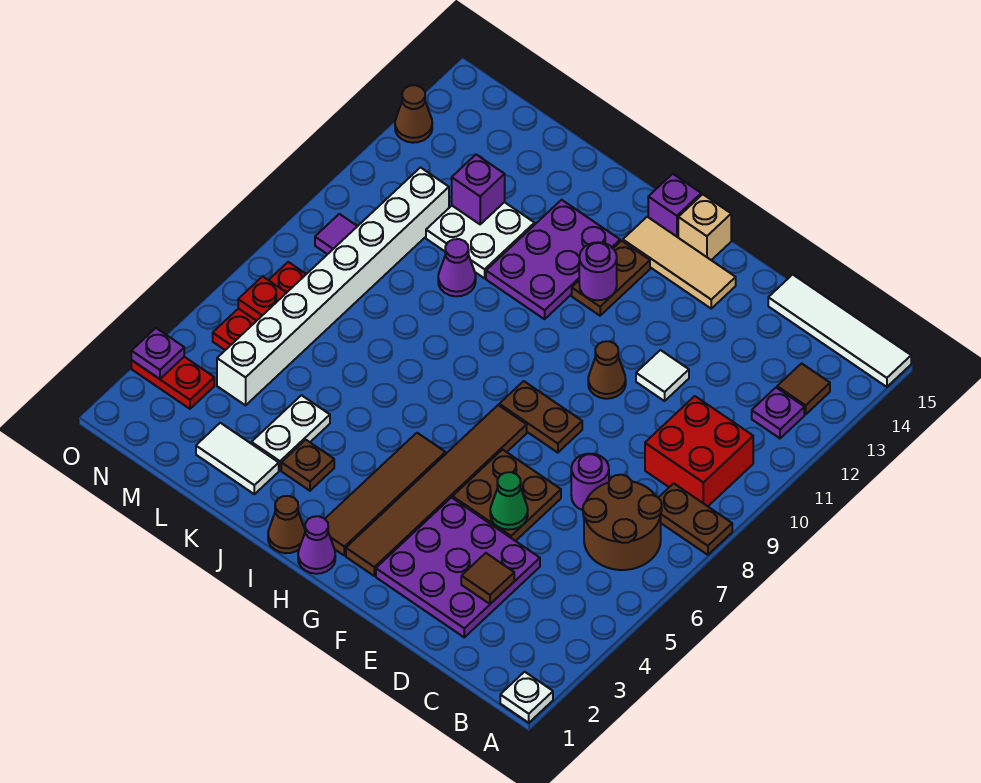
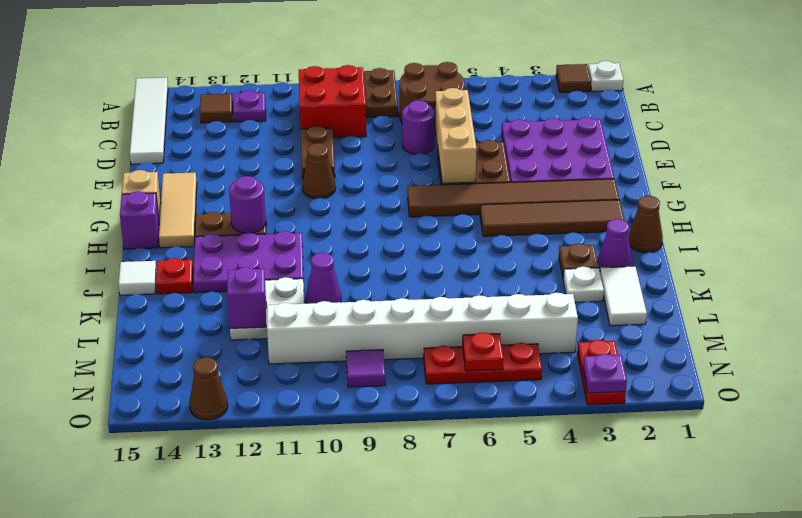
brown tile D3 level 2 -> brown tile A2 level 1
none -> tan brick D6:F6 level 2
green cone E5 level 2 -> none
white tile E11 level 1 -> white tile J15 level 1
brown plate F8:G8 level 1 -> brown plate D10:E10 level 1
purple cone H1 level 1 -> purple cone J2 level 1
none -> red plate J14 level 1
white plate K3:K4 level 1 -> white plate K3 level 1

